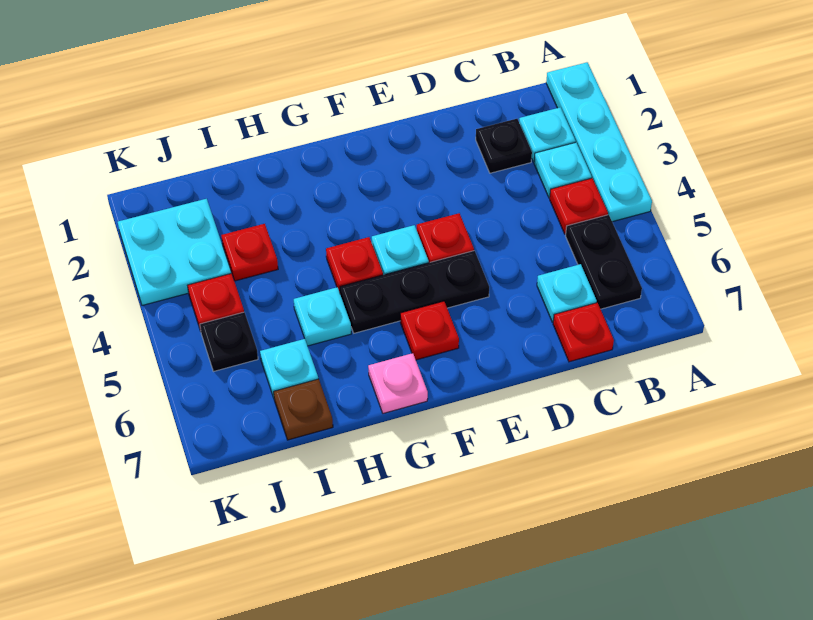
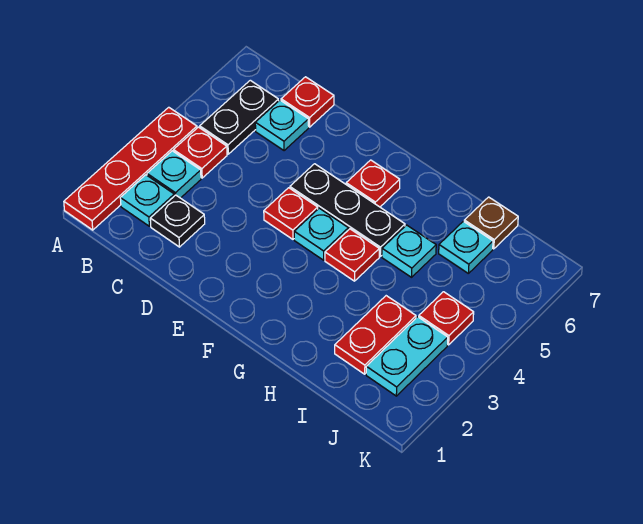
cyan plate A1:A4 level 1 -> red plate A1:A4 level 1
pink plate G7 level 1 -> none
red plate I3 level 1 -> red plate I2:I3 level 1
cyan plate J2:K3 level 1 -> cyan plate J2:J3 level 1
black plate J5 level 1 -> none

